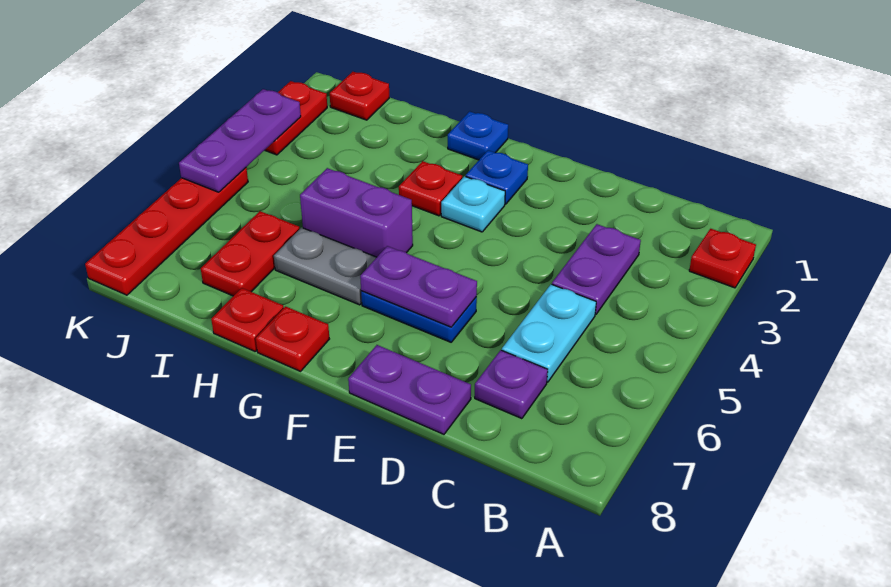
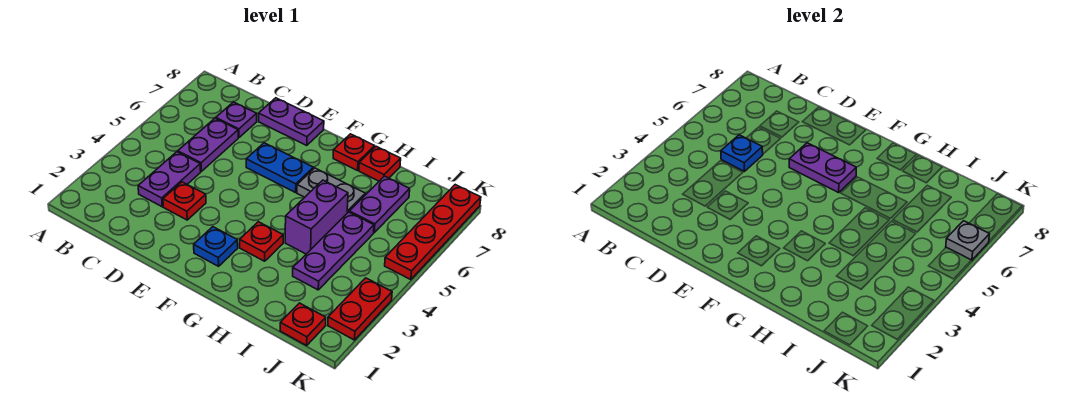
red plate A2 level 1 -> red plate D3 level 1
cyan plate C5:C6 level 1 -> purple plate C5:C6 level 1
cyan plate F3 level 1 -> none
blue plate G1 level 1 -> blue plate C5 level 2
purple brick G5:H5 level 1 -> purple brick H4:H5 level 1
red plate I6:I7 level 1 -> purple plate I6:I7 level 1
purple plate K3:K5 level 2 -> purple plate I3:I5 level 1
none -> grey plate K6 level 2

